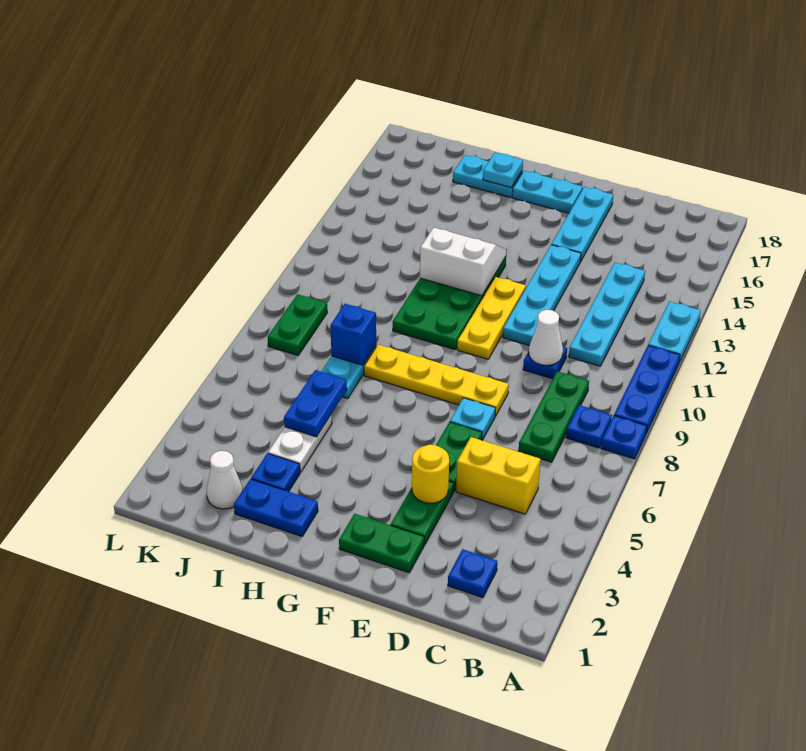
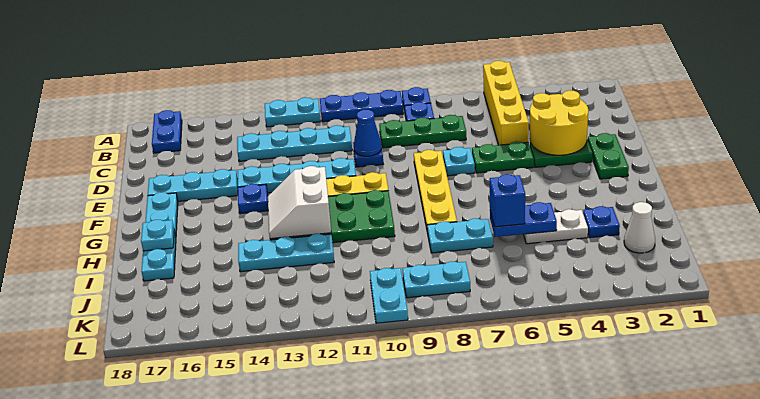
blue plate C2 level 1 -> blue plate F14 level 1
yellow brick C5:D5 level 1 -> yellow brick A5:D5 level 1
white cone D10 level 2 -> blue cone D10 level 2
yellow round brick E4 level 2 -> yellow round brick D3:E4 level 2
blue plate H2:I2 level 1 -> blue plate A17:B17 level 1
blue brick I8 level 2 -> blue brick I6 level 3
none -> cyan plate I12:I14 level 1
green plate K8:K9 level 1 -> cyan plate K8:K9 level 1
none -> cyan plate K10:L10 level 1

